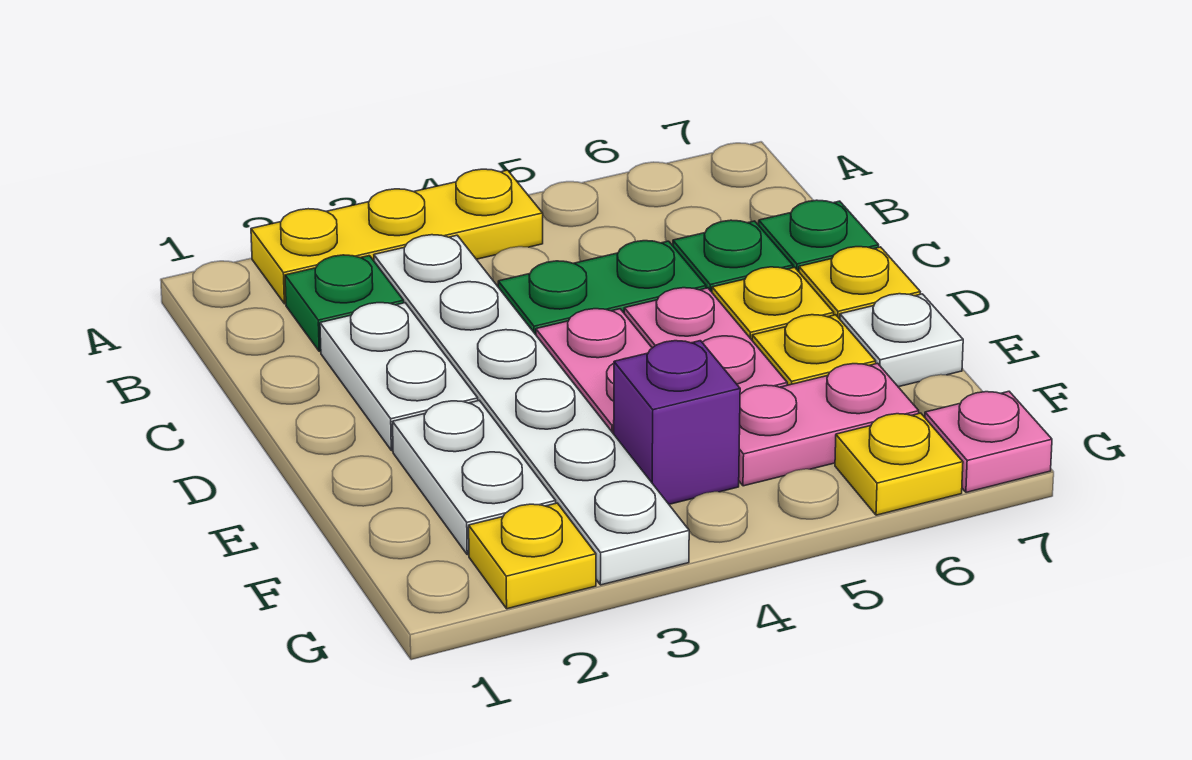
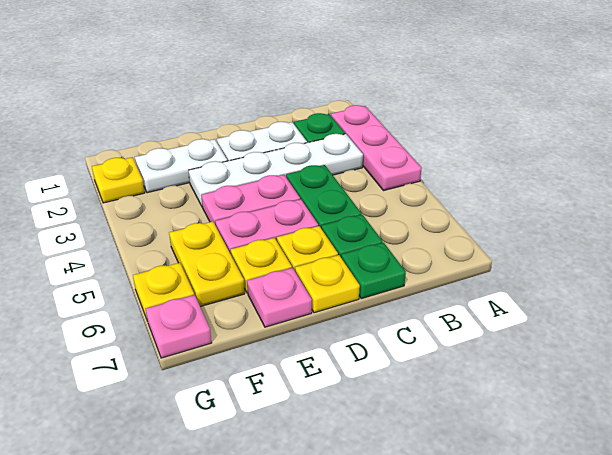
yellow plate A2:A4 level 1 -> pink plate A2:A4 level 1
white plate B3:G3 level 1 -> white plate B3:E3 level 1
white plate E7 level 1 -> pink plate E7 level 1
purple brick F4 level 1 -> none
pink plate F5:F6 level 1 -> yellow plate F5:F6 level 1

